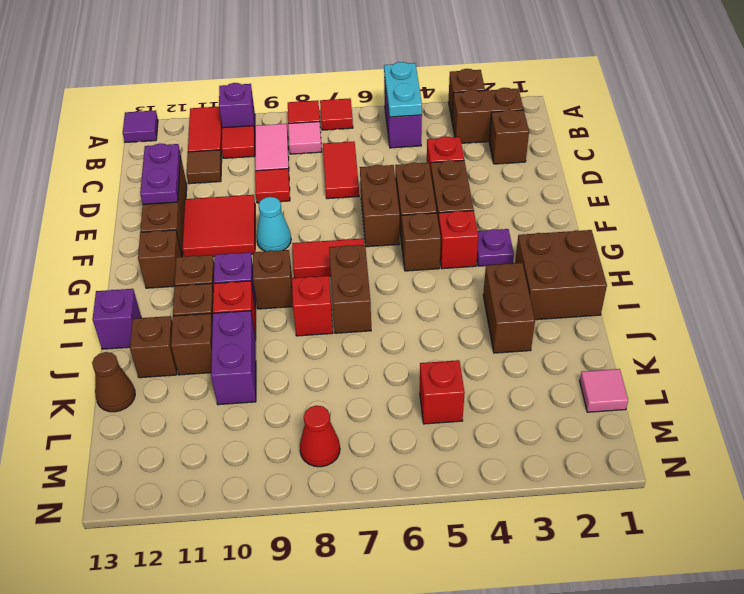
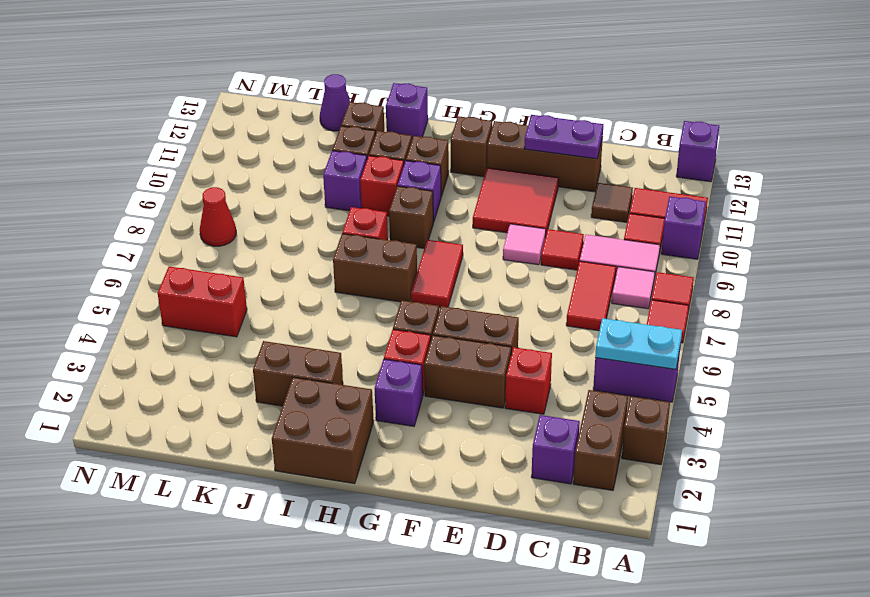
purple tile A13 level 1 -> purple brick A13 level 1
brown brick C2 level 1 -> purple brick C2 level 1
red tile C7:D7 level 1 -> red tile C7:C8 level 1
brown brick E6:F6 level 1 -> none
cyan cone F9 level 1 -> none
purple plate G3 level 1 -> purple brick G3 level 1
purple brick J10:K10 level 1 -> purple brick J10 level 1
brown cone K13 level 1 -> purple cone K13 level 1
pink tile L1 level 1 -> pink tile E9 level 1
red brick L5 level 1 -> red brick L5:M5 level 1

